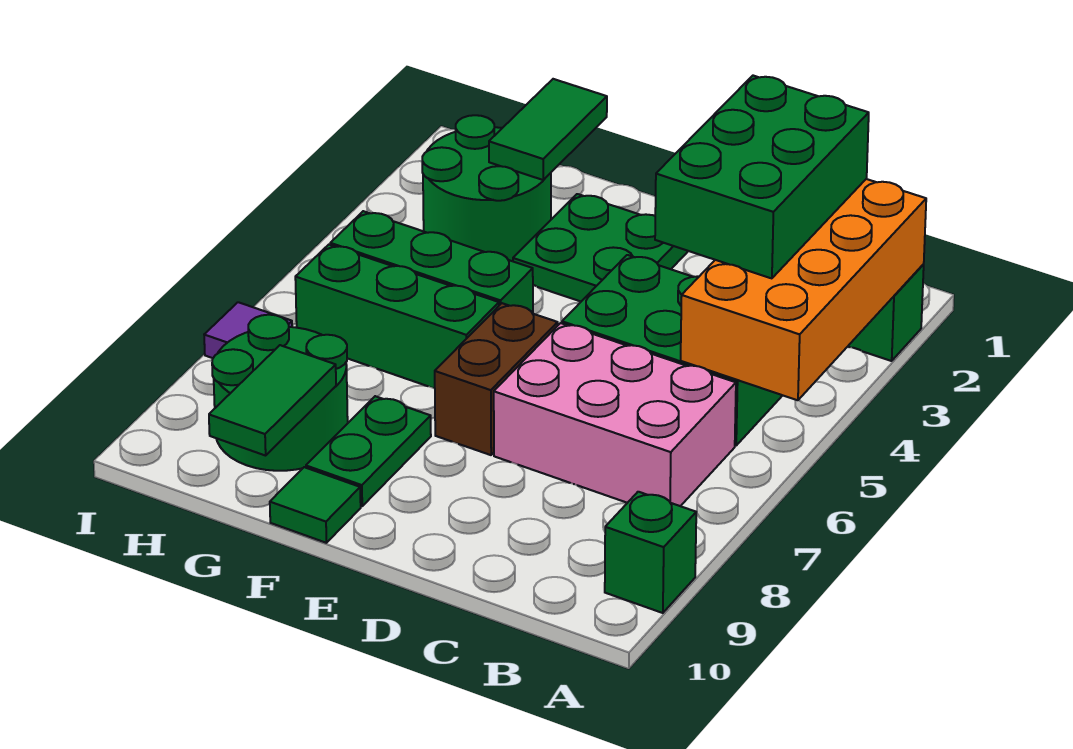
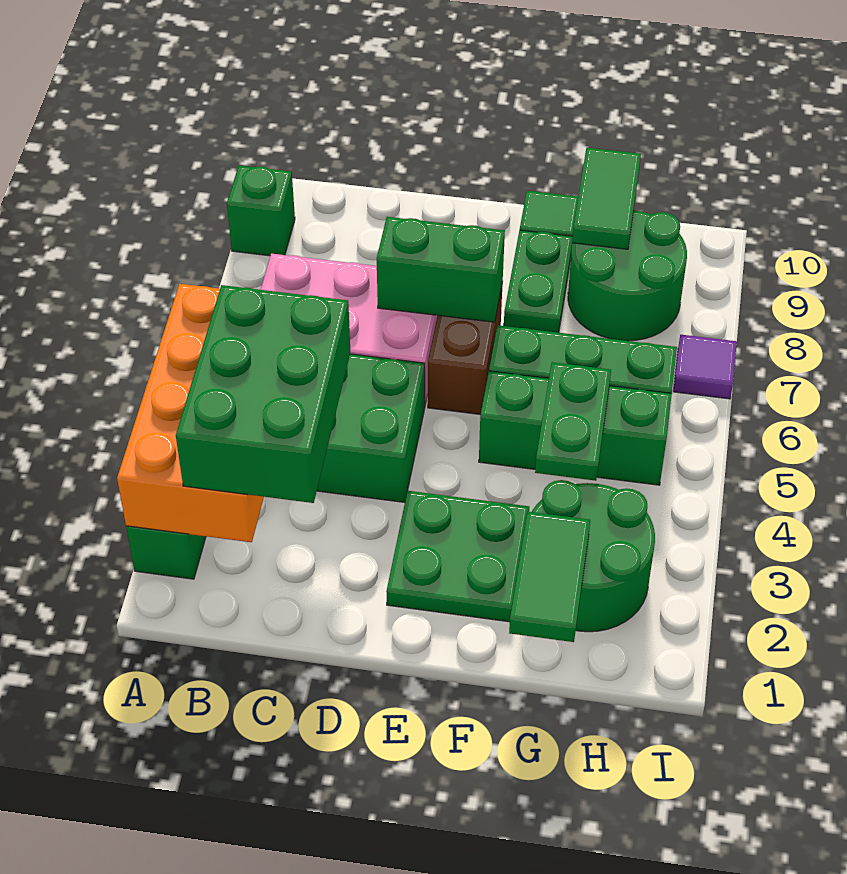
none -> green brick D7:E7 level 2
none -> green plate G4:G5 level 2

